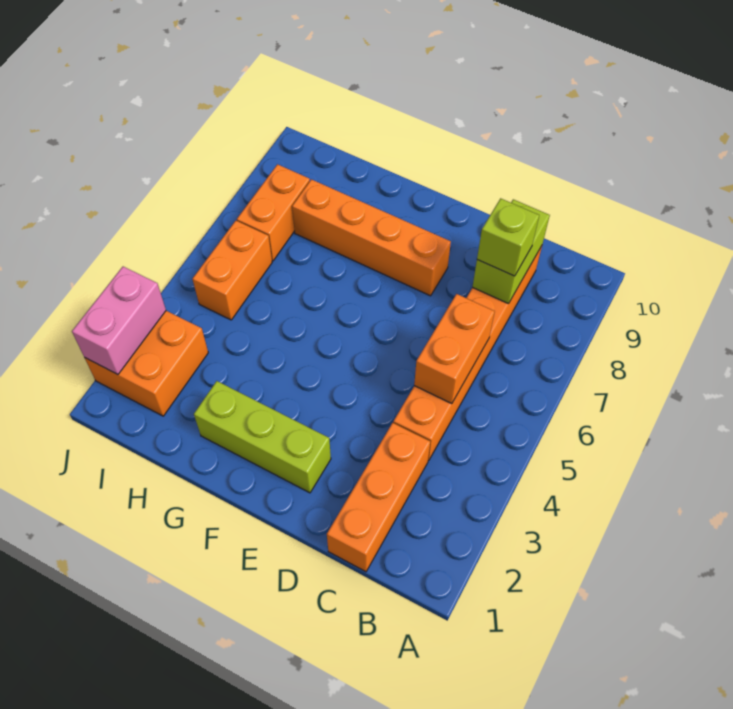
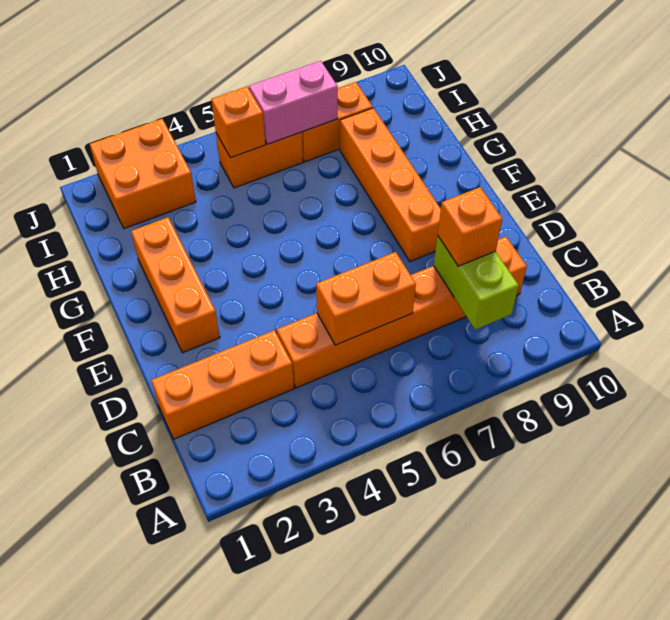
lime brick C8:C9 level 2 -> lime brick B8:C8 level 2
lime brick C8 level 3 -> orange brick C8 level 3
lime brick E2:G2 level 1 -> orange brick E2:G2 level 1
none -> orange brick I5 level 2
pink brick J2:J3 level 2 -> pink brick I6:I7 level 2

